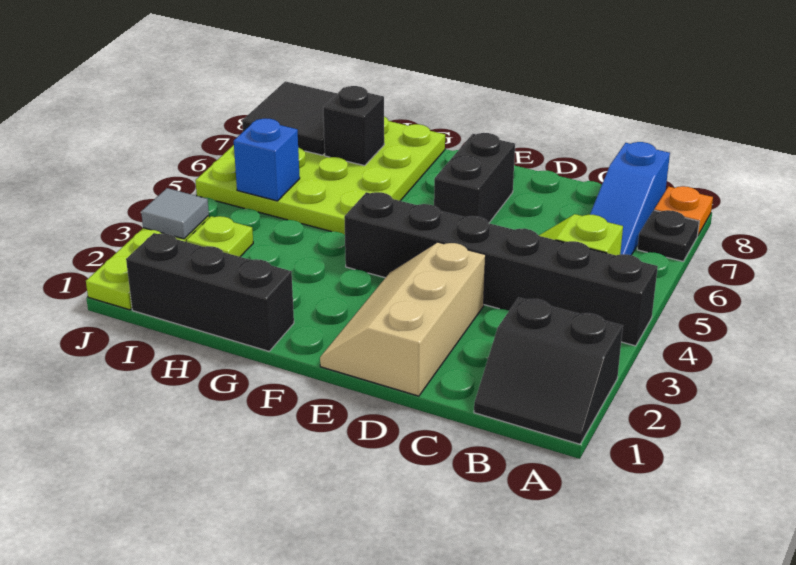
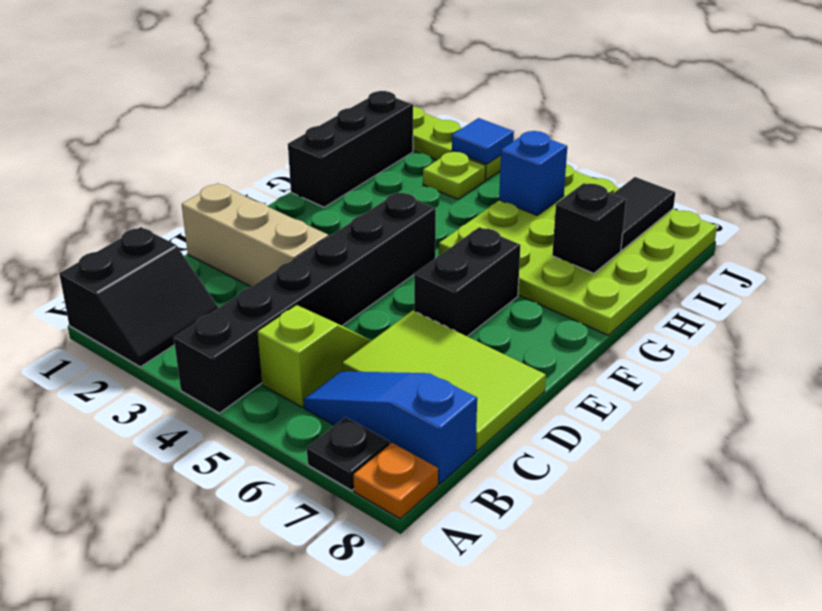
black slope A1:B2 level 1 top 2 -> black slope A1:B2 level 1 top 1
none -> lime tile C6:D8 level 1
black brick E6:E7 level 1 -> black brick E6:F6 level 1
black tile I7:J8 level 2 -> black tile I7:J7 level 2
grey tile J3 level 2 -> blue tile J3 level 2

